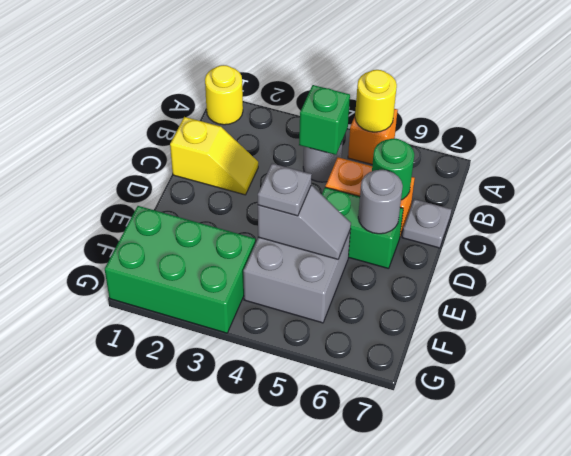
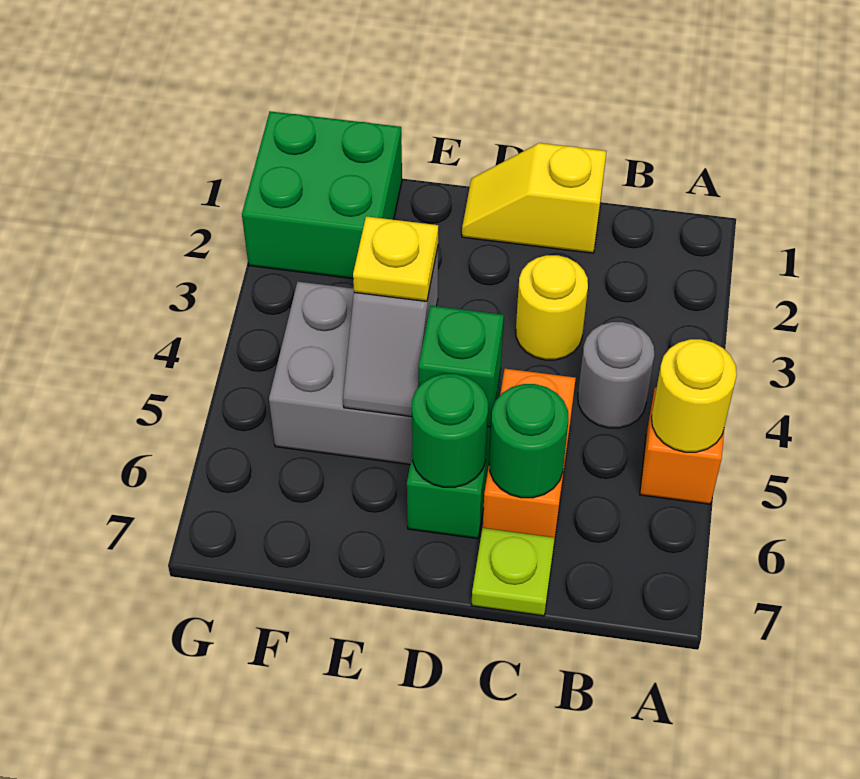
yellow round brick A1 level 1 -> yellow round brick C3 level 1
green brick B4 level 2 -> green brick D5 level 2
yellow slope C1:C2 level 1 top 1 -> yellow slope C1:D1 level 1 top C
grey plate C7 level 1 -> lime plate C7 level 1
grey round brick D6 level 2 -> green round brick D6 level 2
grey plate E4 level 3 -> yellow plate E4 level 3
green brick F1:G3 level 1 -> green brick F1:G2 level 1

